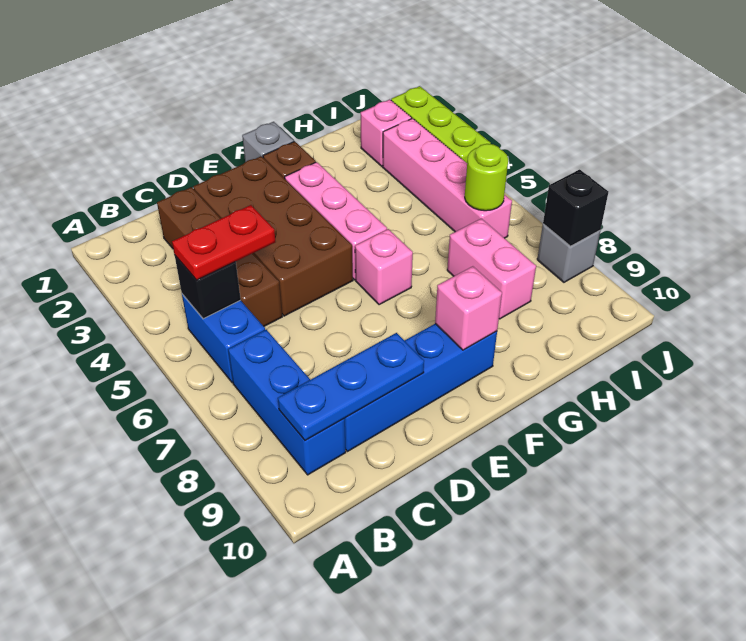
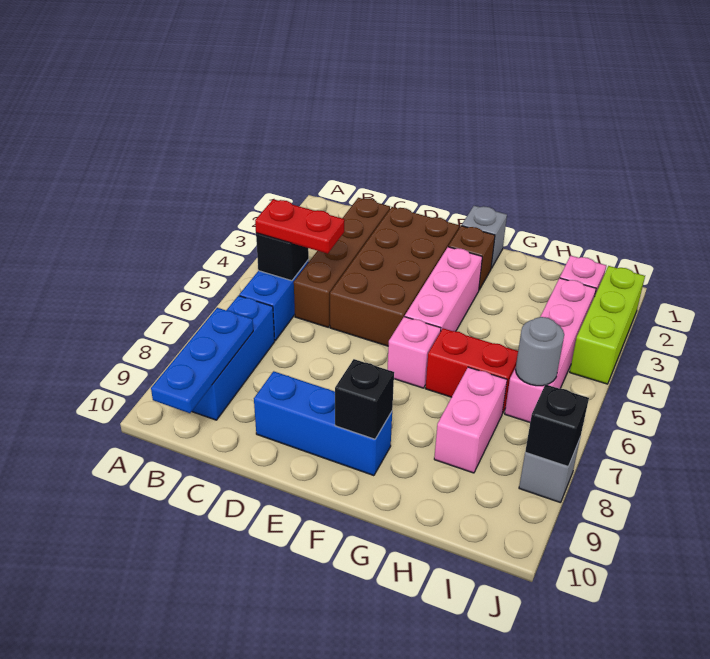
blue plate B9:D9 level 2 -> blue plate B8:B10 level 2
blue brick C9:F9 level 1 -> blue brick D9:F9 level 1
pink brick F9 level 2 -> black brick F9 level 2
none -> red brick G6:H6 level 1
lime round brick I6 level 2 -> grey round brick I6 level 2

